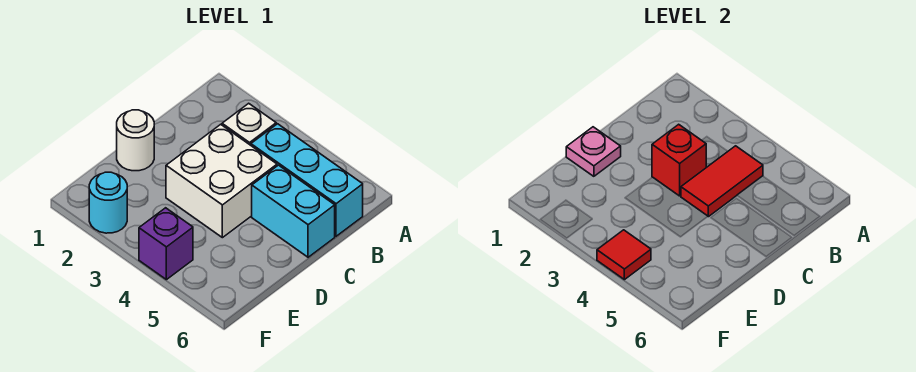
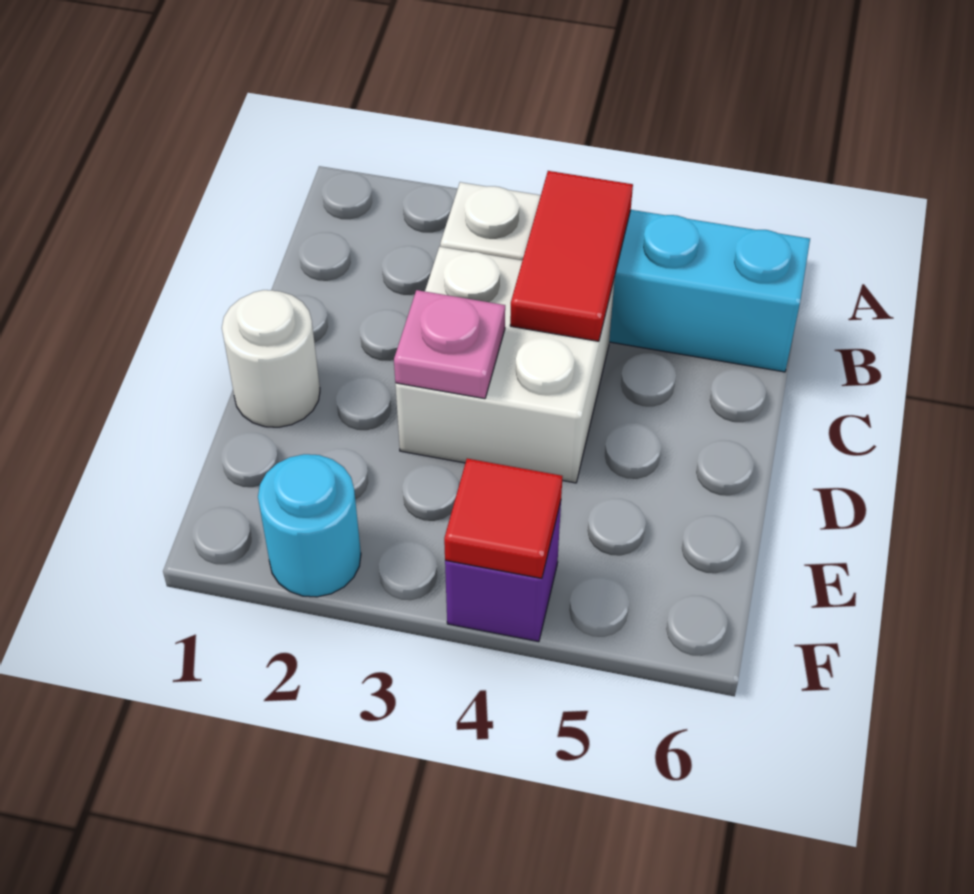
red brick C3 level 2 -> none
cyan brick C5:C6 level 1 -> none
pink plate D1 level 2 -> pink plate D3 level 2

